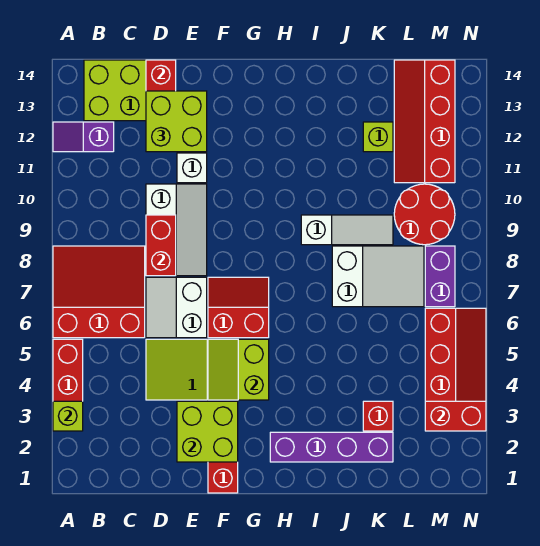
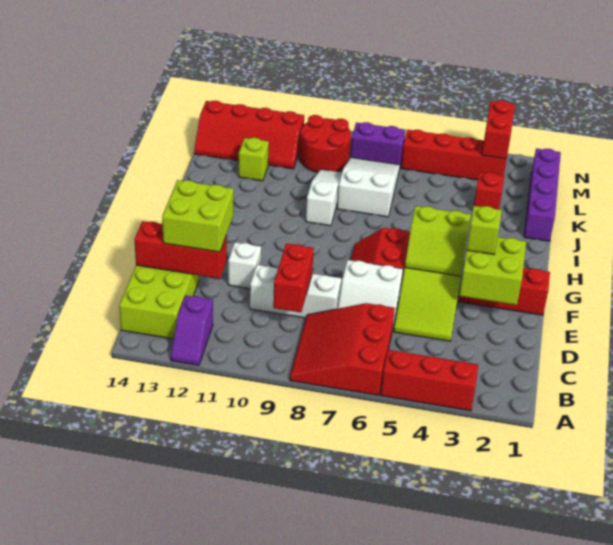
lime brick A3 level 2 -> lime brick F3 level 3
red brick D8:D9 level 2 -> red brick C9:D9 level 2
purple brick H2:K2 level 1 -> purple brick J1:M1 level 1

